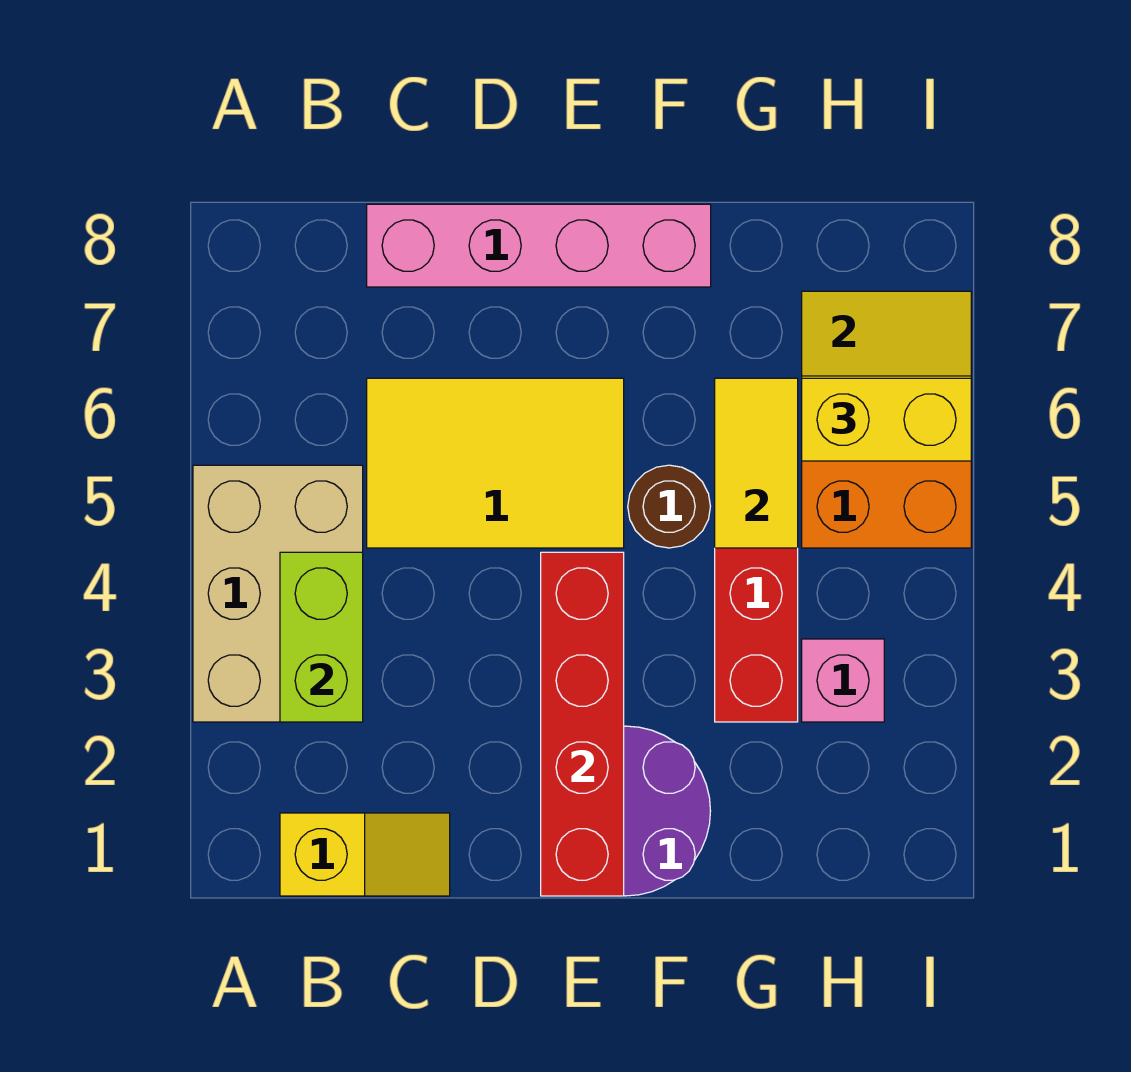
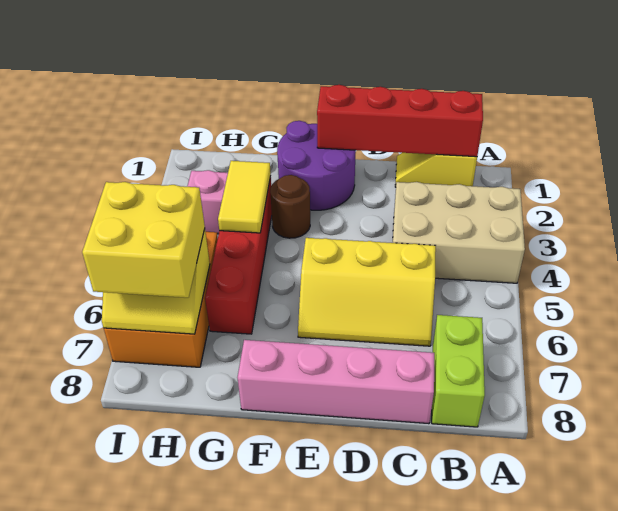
tan brick A3:B5 level 1 -> tan brick A3:C4 level 1
lime brick B3:B4 level 2 -> lime brick B7:B8 level 1
yellow tile C5:E6 level 1 -> yellow slope C5:E6 level 1 top 5
red brick E1:E4 level 2 -> red brick B1:E1 level 2
brown round brick F5 level 1 -> brown round brick F3 level 1
yellow tile G5:G6 level 2 -> yellow tile G3:G4 level 2
yellow brick H6:I6 level 3 -> yellow brick H6:I7 level 3

